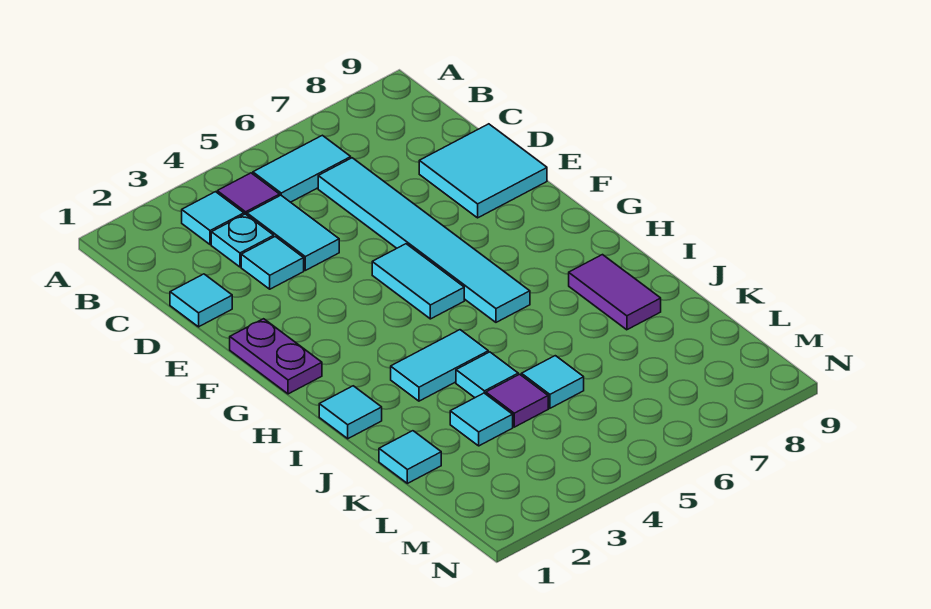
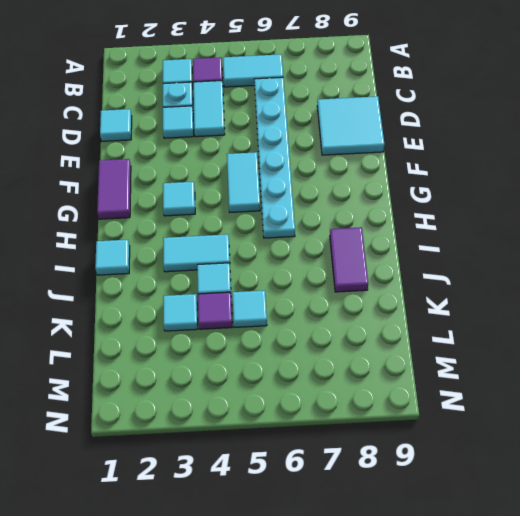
cyan tile C6:H6 level 1 -> cyan plate C6:H6 level 1
purple plate F1:G1 level 1 -> purple tile F1:G1 level 1
cyan tile K1 level 1 -> cyan tile G3 level 1

